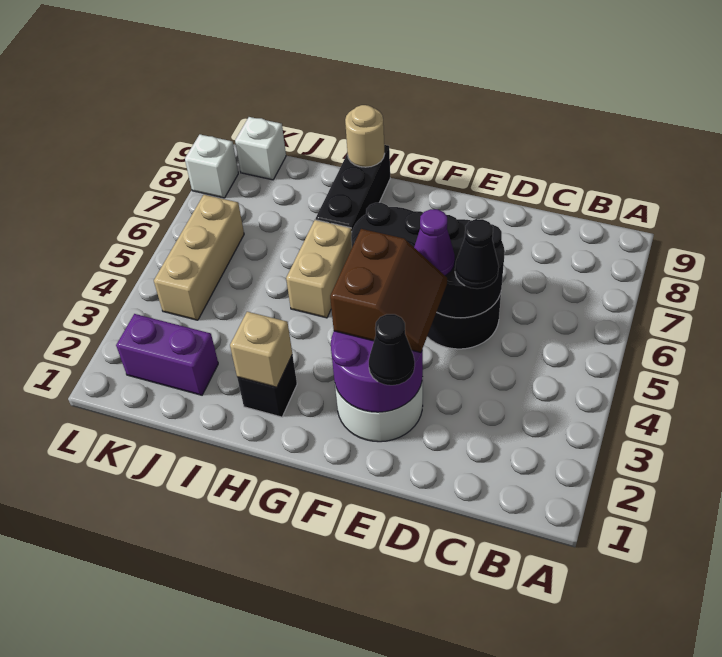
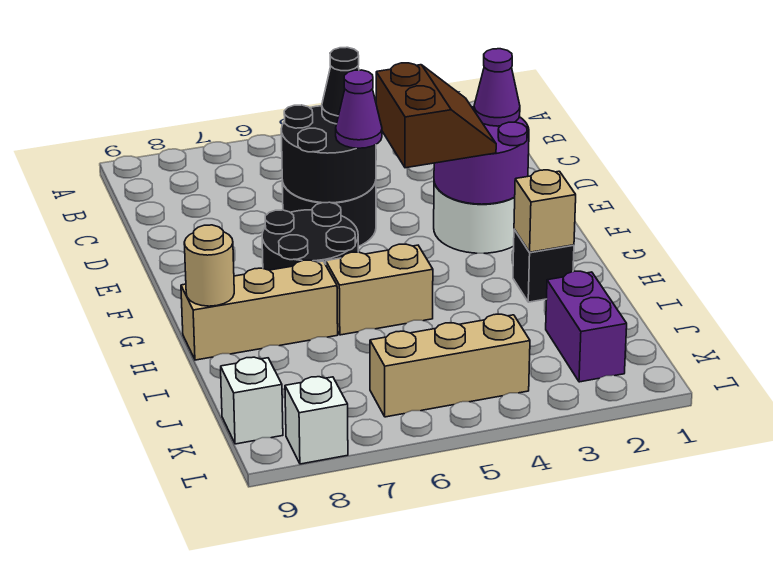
black cone E2 level 3 -> purple cone E2 level 3
brown slope E3:F4 level 3 top F -> brown slope E3:F4 level 3 top 4
black brick H7:H9 level 1 -> tan brick H7:H9 level 1

